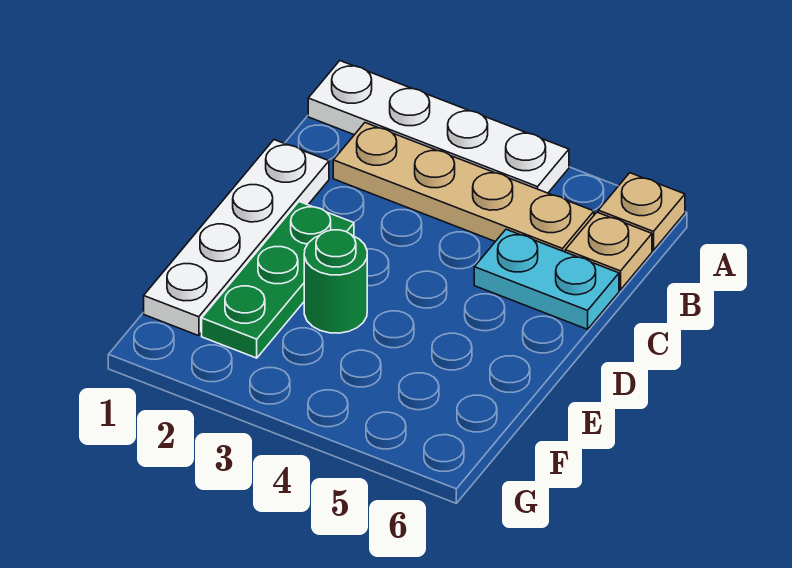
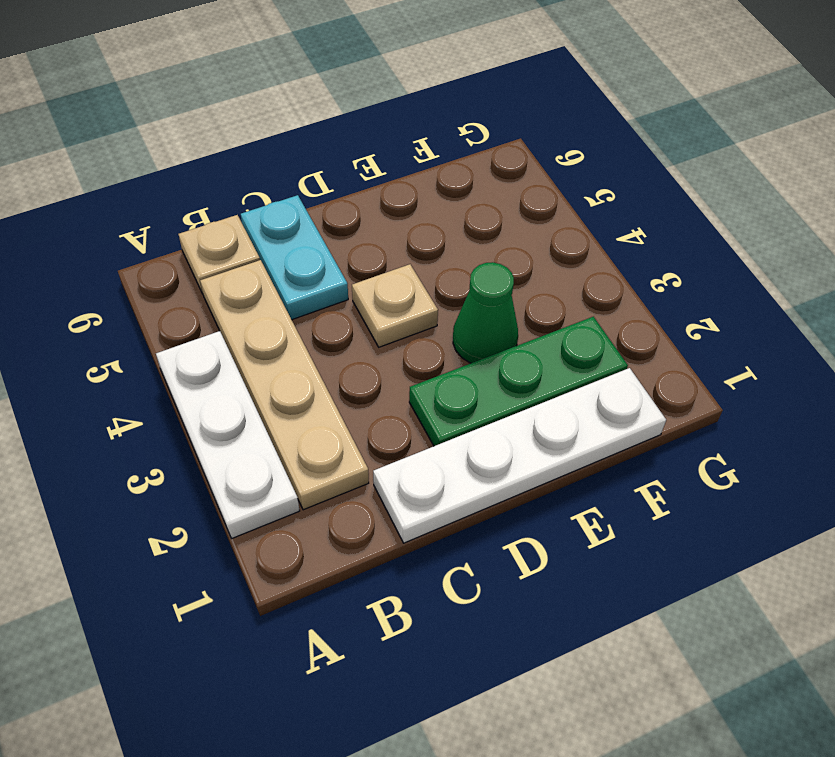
white plate A1:A4 level 1 -> white plate A2:A4 level 1
tan plate A6 level 1 -> tan plate D4 level 1
green round brick E3 level 1 -> green cone E3 level 1

